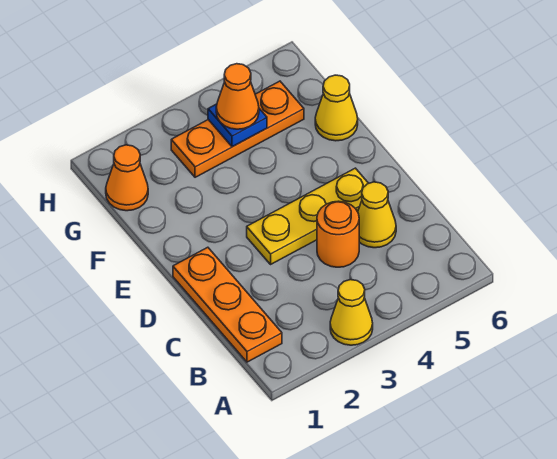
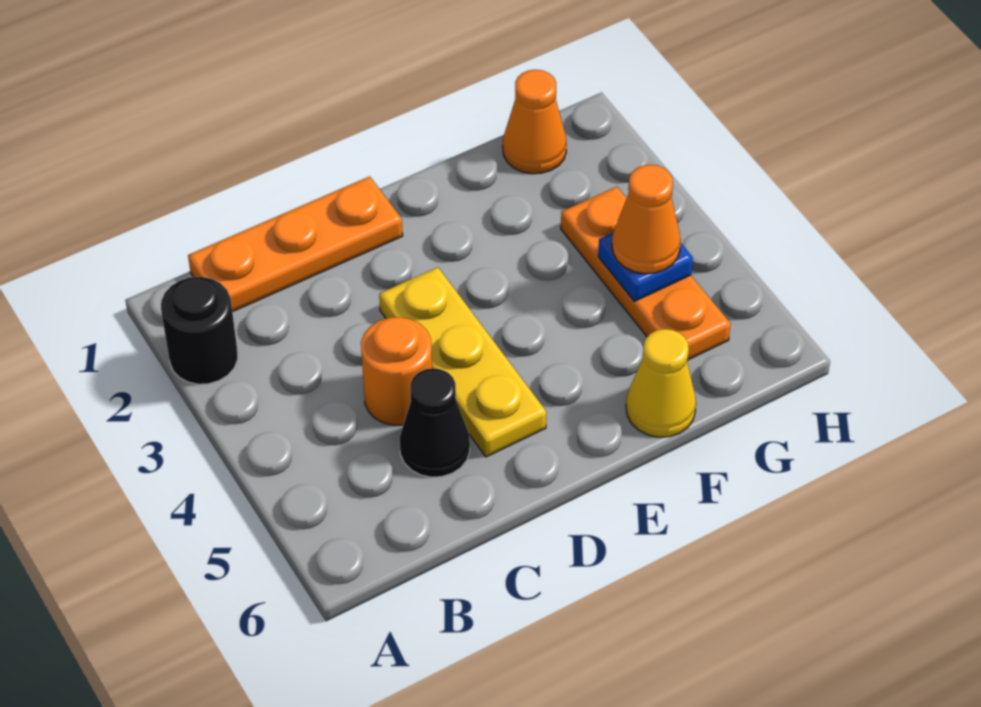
none -> black round brick A2 level 1
yellow cone A3 level 1 -> none
yellow cone C5 level 1 -> black cone C5 level 1

